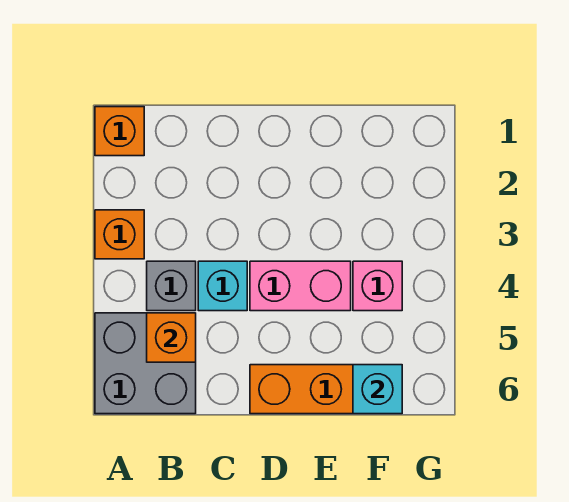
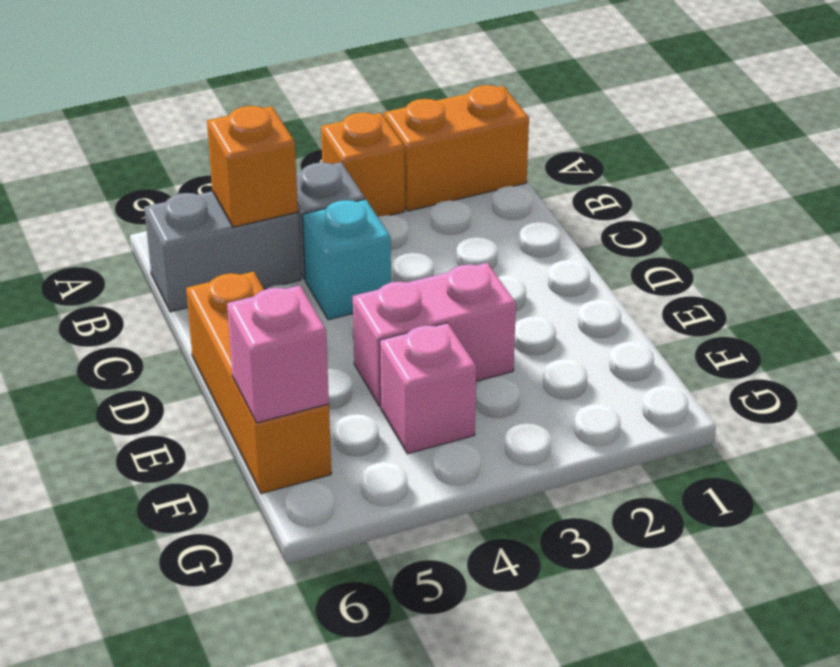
orange brick A1 level 1 -> orange brick A1:A2 level 1
grey brick A5:B6 level 1 -> grey brick B5:B6 level 1
pink brick D4:E4 level 1 -> pink brick E3:E4 level 1
cyan brick F6 level 2 -> pink brick F6 level 2

